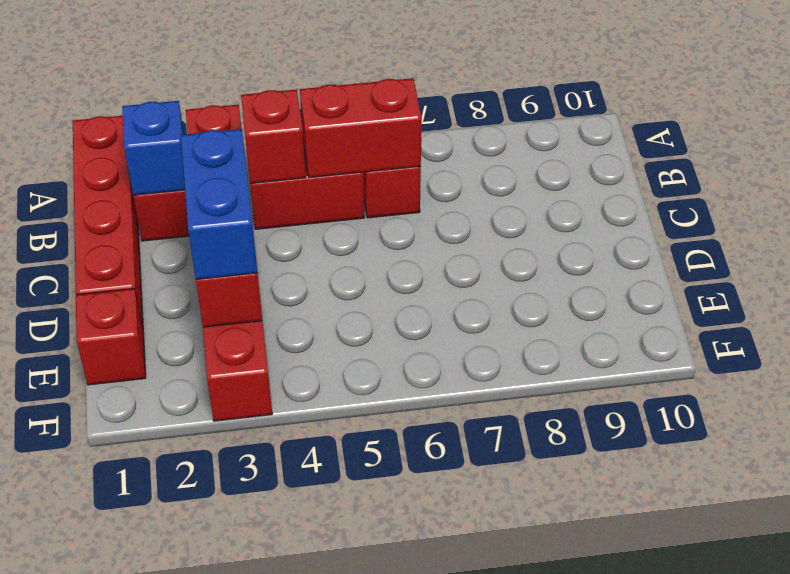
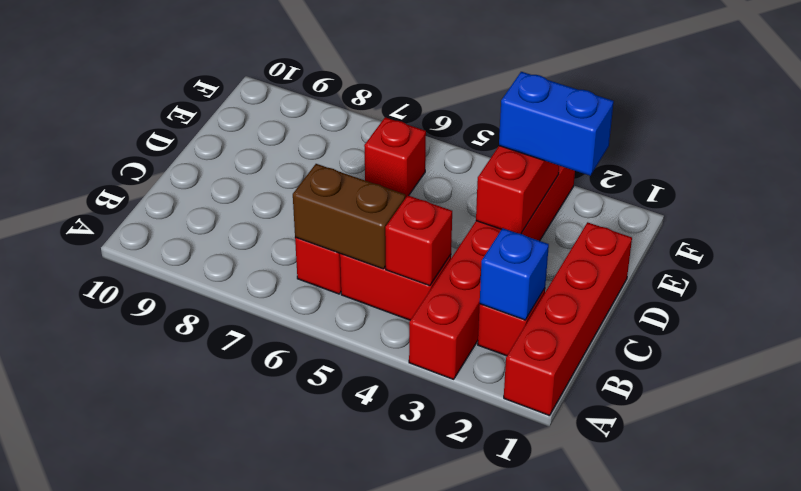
red brick B5:B6 level 2 -> brown brick B5:B6 level 2
blue brick D3:E3 level 3 -> blue brick E2:E3 level 3
red brick E1 level 1 -> red brick E6 level 1

